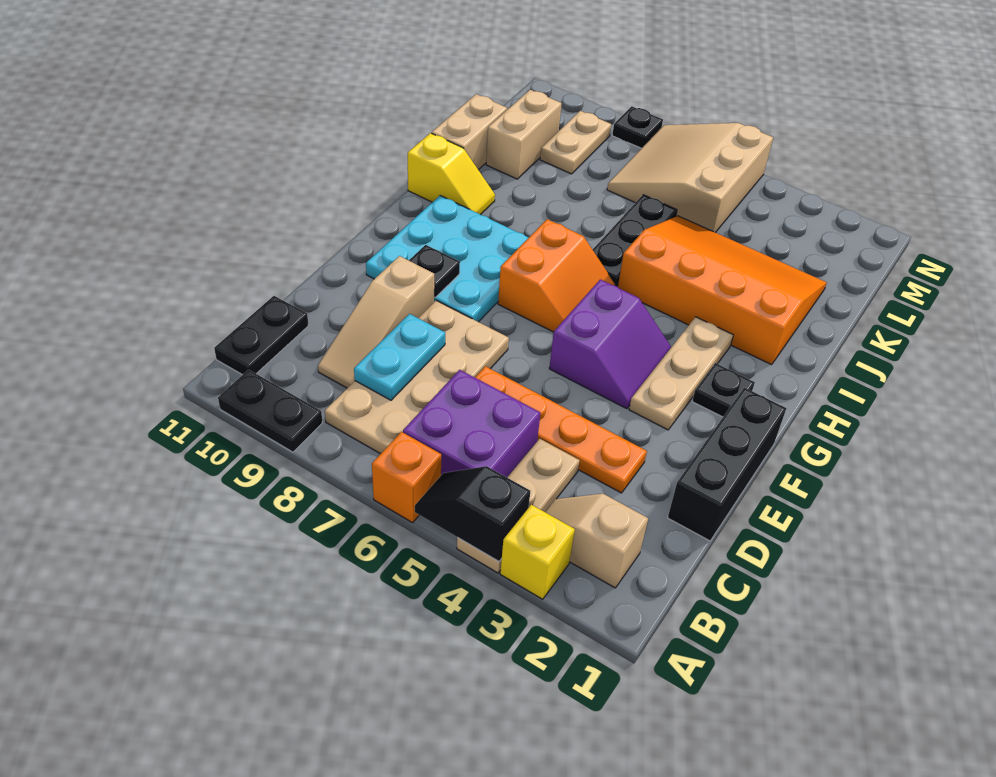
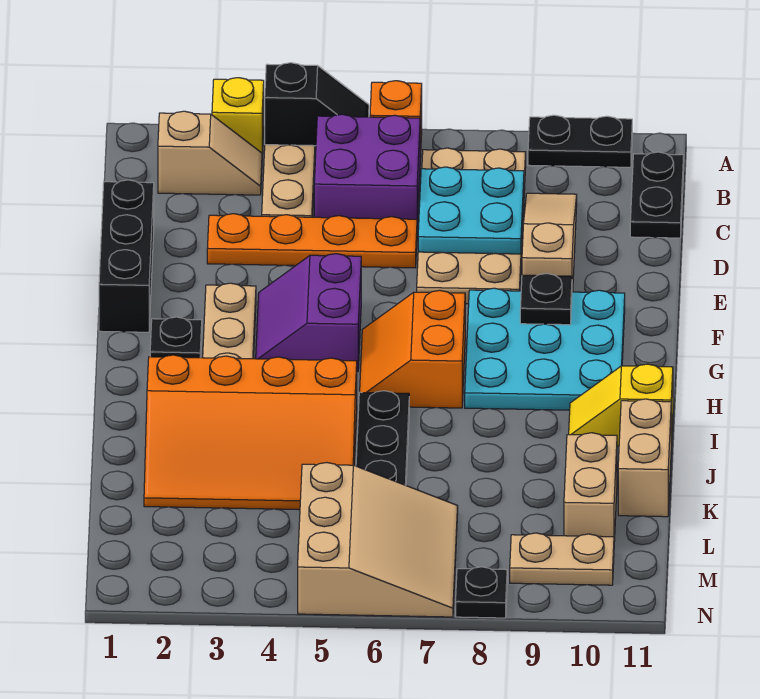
cyan plate C8:D8 level 2 -> cyan plate C7:D8 level 2
tan plate L9:M9 level 1 -> tan plate M9:M10 level 1

